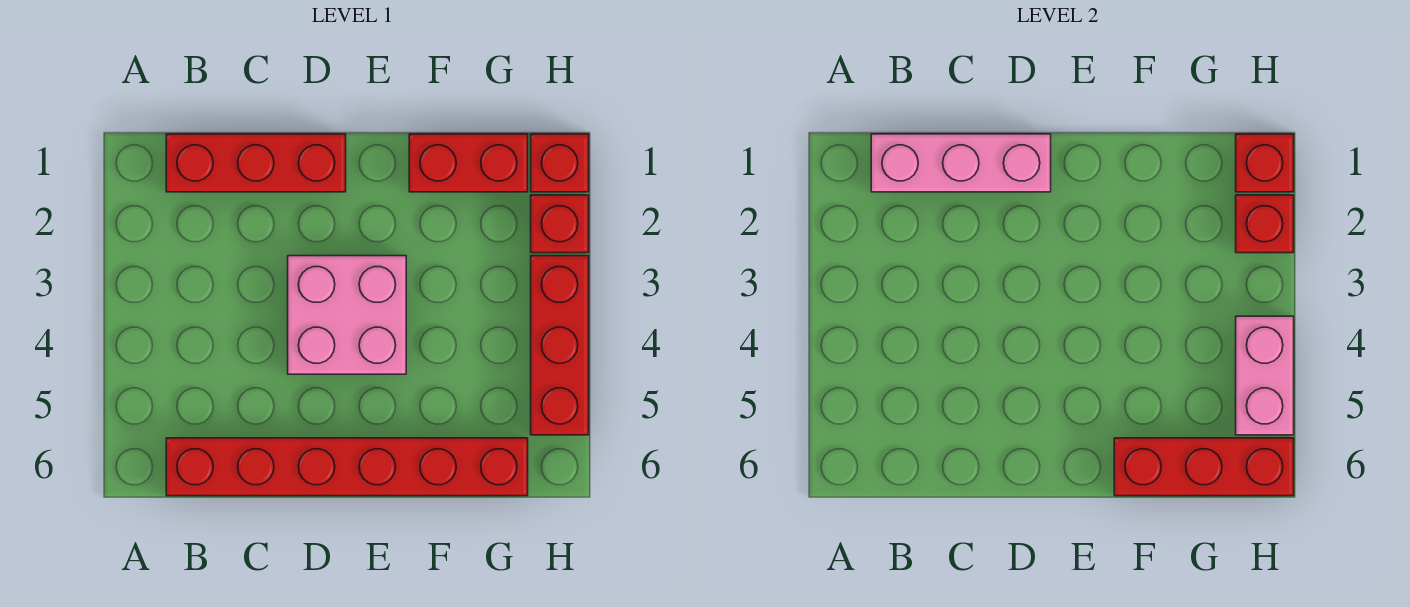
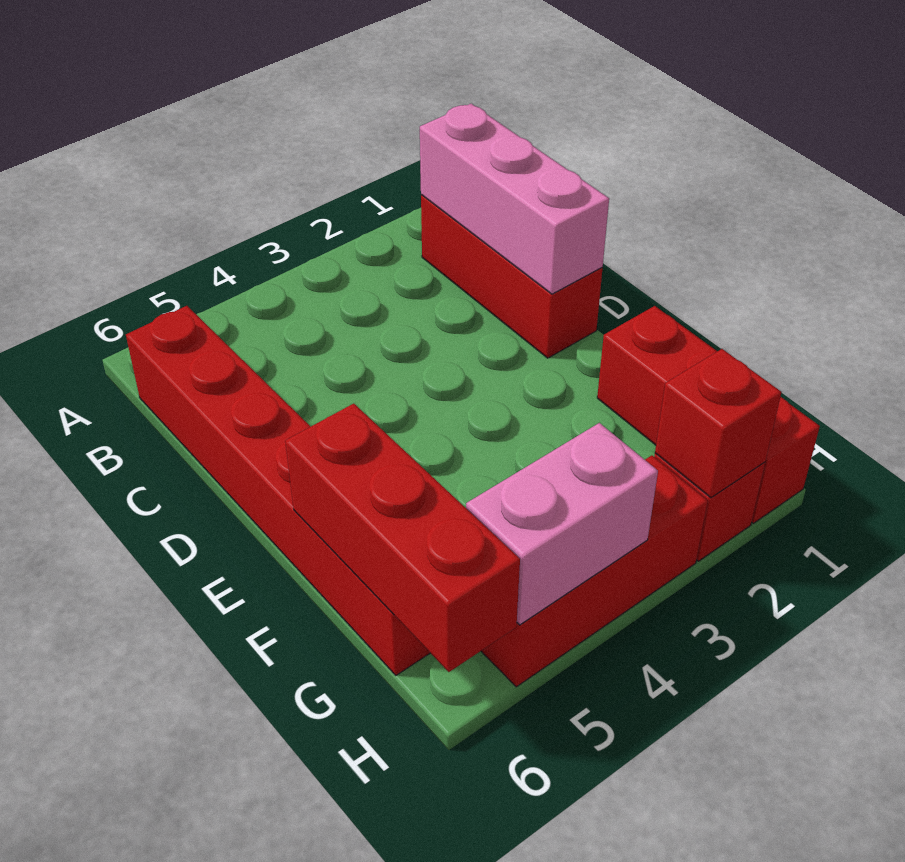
pink brick D3:E4 level 1 -> none
red brick H1 level 2 -> none

